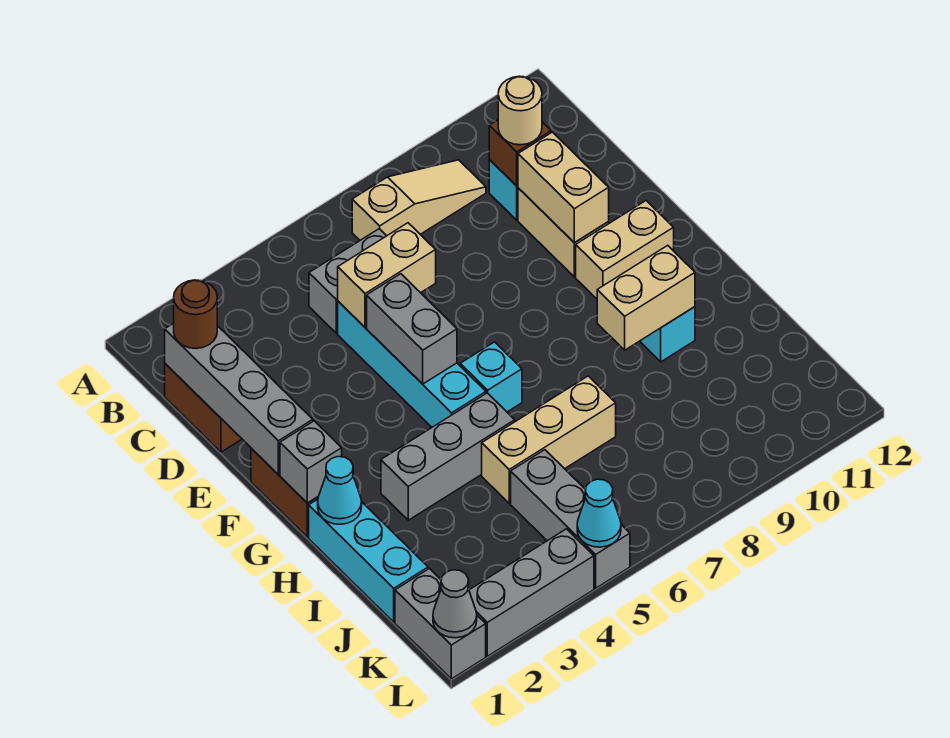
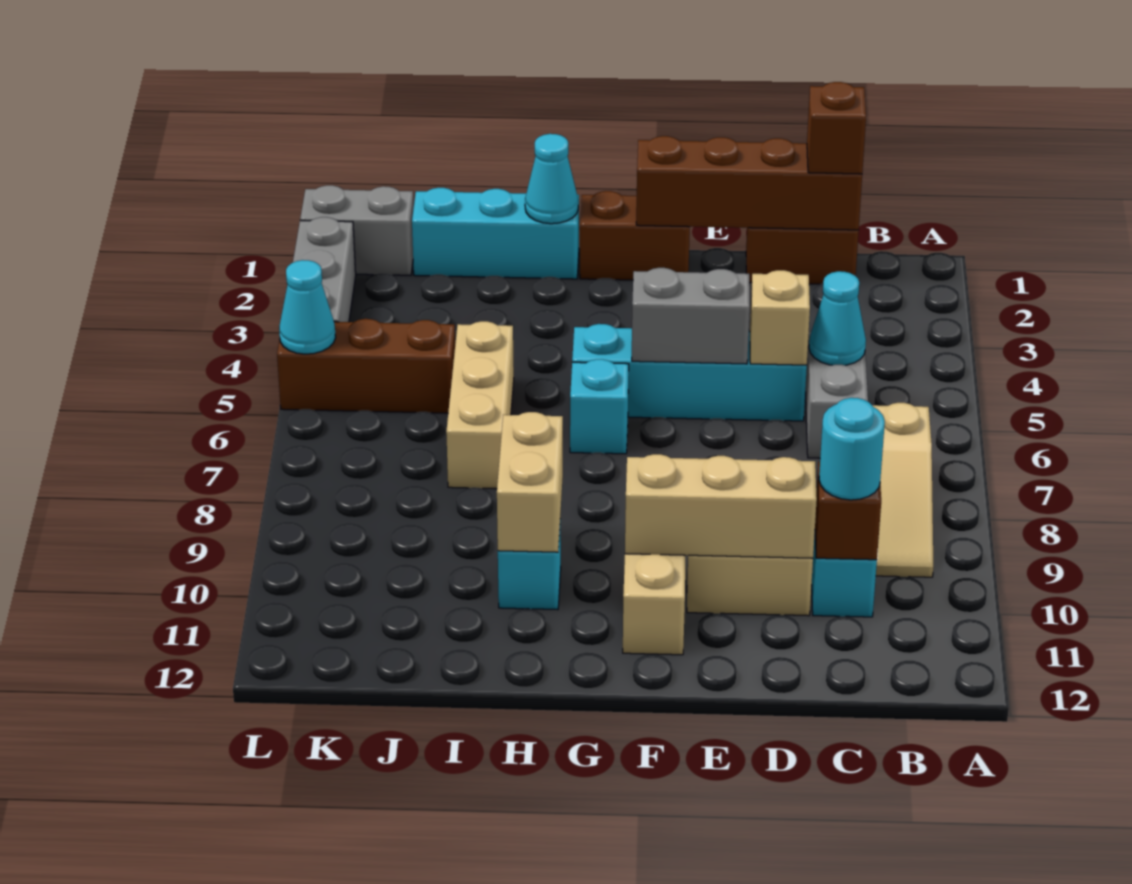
grey brick C1:F1 level 2 -> brown brick C1:F1 level 2
brown round brick C1 level 3 -> brown brick C1 level 3
none -> cyan cone C5 level 2
tan round brick C10 level 3 -> cyan round brick C10 level 3
tan brick D5:D6 level 2 -> tan brick D5 level 2
tan brick D10:E10 level 2 -> tan brick D10:F10 level 2
grey brick G1 level 2 -> none
grey brick H3:H5 level 1 -> none
grey brick J5:L5 level 1 -> brown brick J5:L5 level 1
grey cone L1 level 2 -> none

